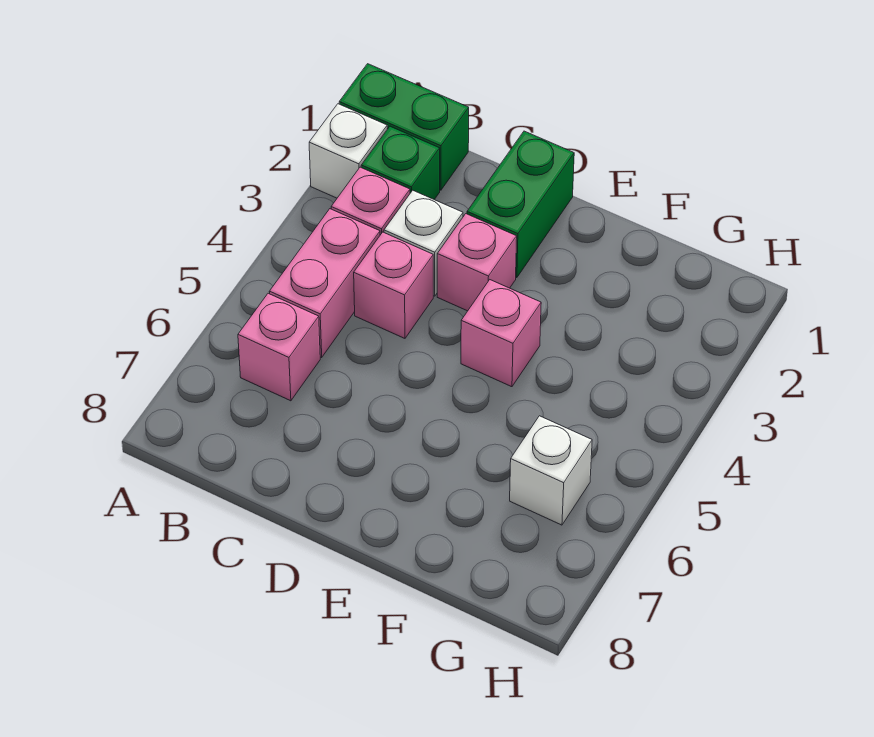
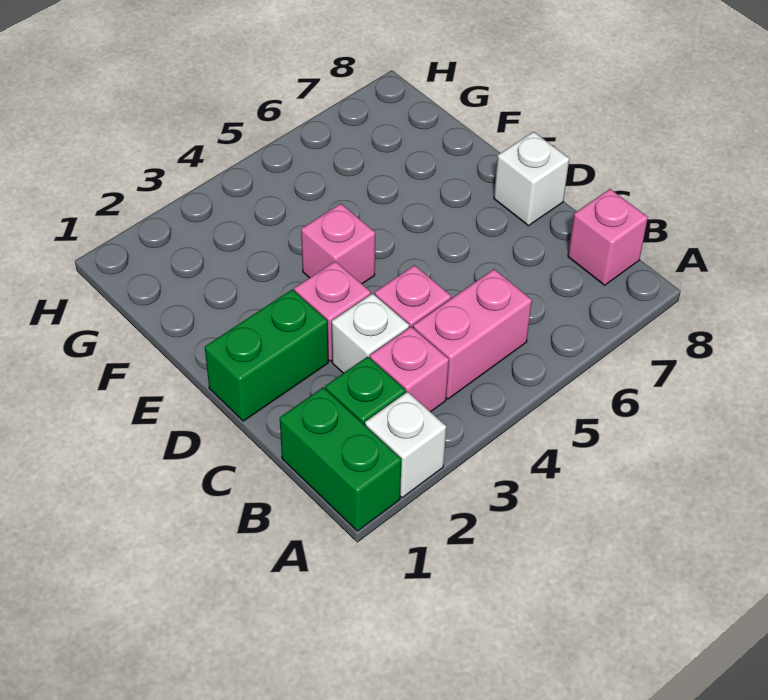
pink brick B6 level 1 -> pink brick B8 level 1
white brick G6 level 1 -> white brick D8 level 1

